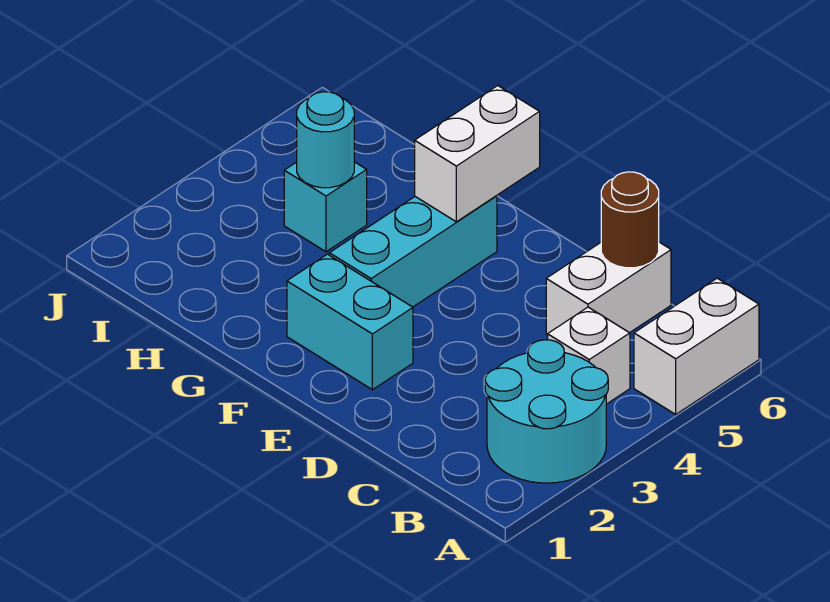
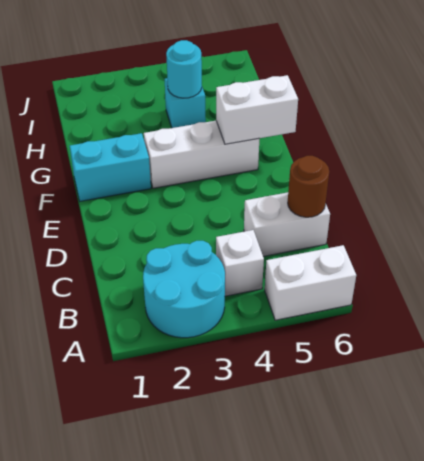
cyan brick E2:F2 level 1 -> cyan brick F1:F2 level 1
cyan brick F3:F5 level 1 -> white brick F3:F5 level 1

